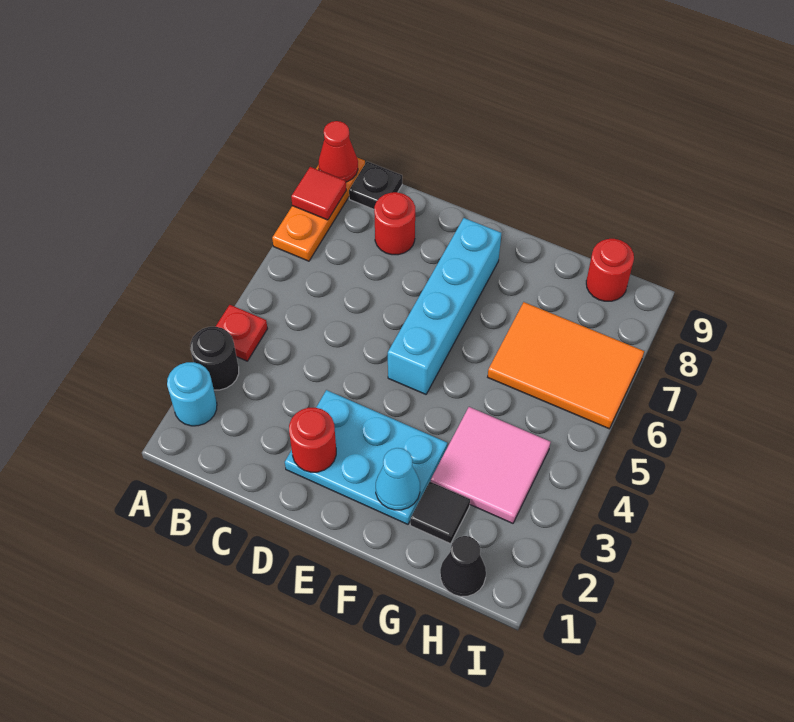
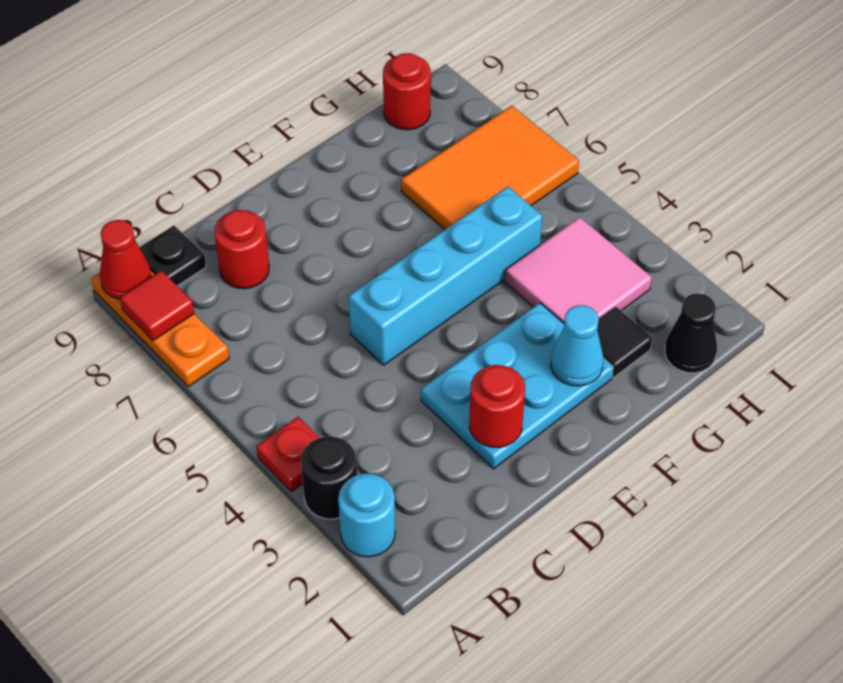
cyan brick E5:E8 level 1 -> cyan brick D5:G5 level 1

